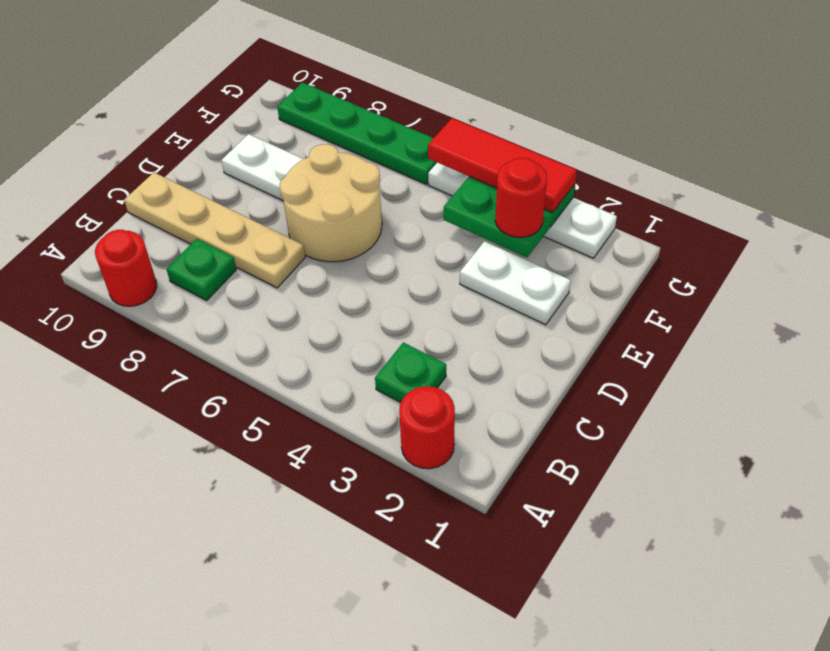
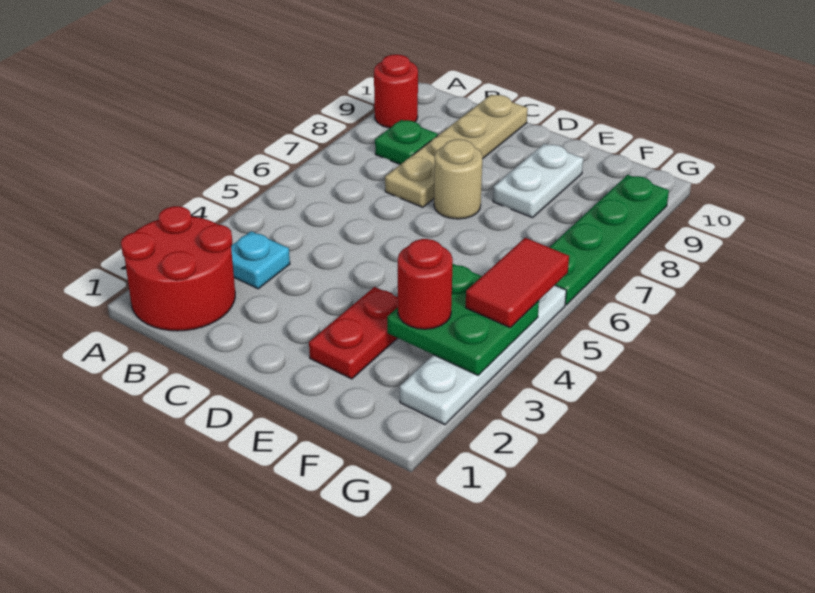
red round brick A2 level 1 -> red round brick A1:B2 level 1
green plate B3 level 1 -> cyan plate B3 level 1
tan round brick D6:E7 level 1 -> tan round brick D7 level 1
white plate E2:E3 level 1 -> red plate E2:E3 level 1
red tile G3:G5 level 3 -> red tile G4:G5 level 3

